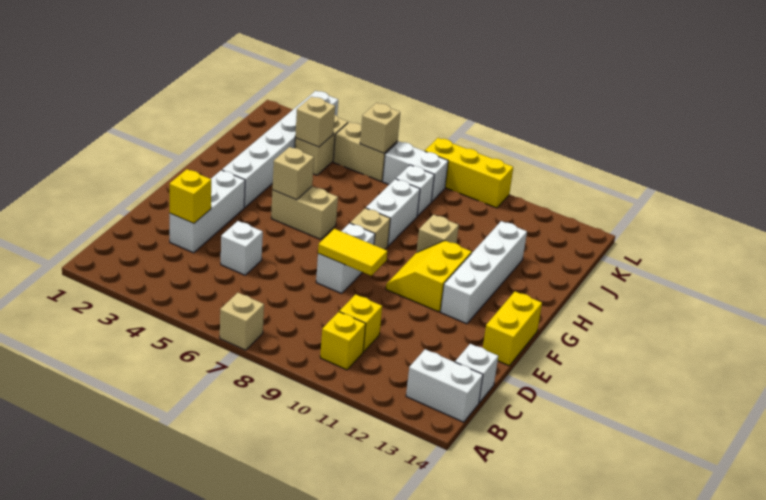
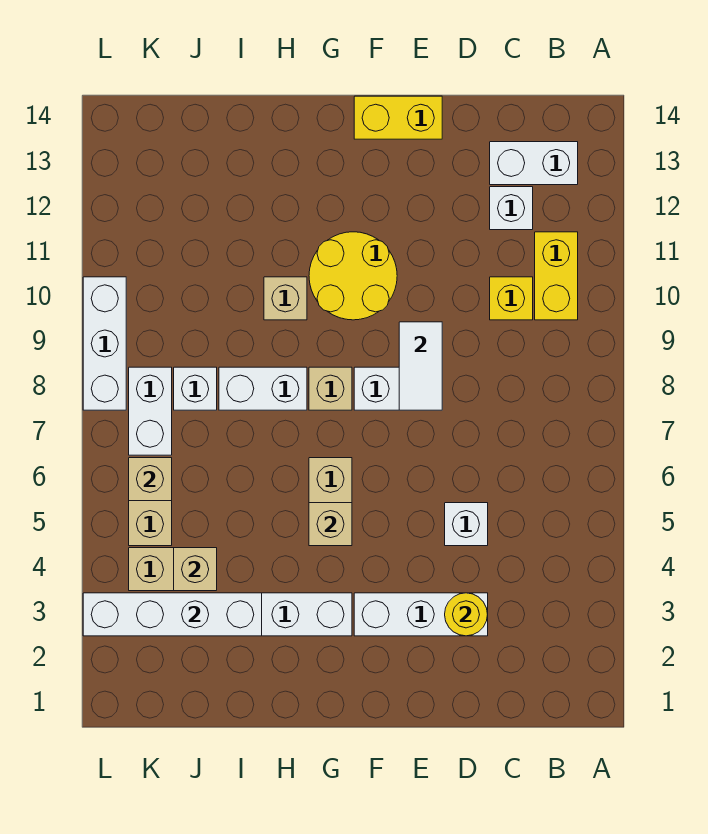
tan brick A7 level 1 -> none
yellow brick B10 level 1 -> yellow brick B10:B11 level 1
white brick B13:B14 level 1 -> white brick B13:C13 level 1
white brick C14 level 1 -> white brick C12 level 1
yellow brick D3 level 2 -> yellow round brick D3 level 2
yellow tile E8:E9 level 2 -> white tile E8:E9 level 2
yellow slope F10:G11 level 1 top 11 -> yellow round brick F10:G11 level 1
white brick F12:I12 level 1 -> white brick I3:L3 level 2
yellow brick L8:L10 level 1 -> white brick L8:L10 level 1

